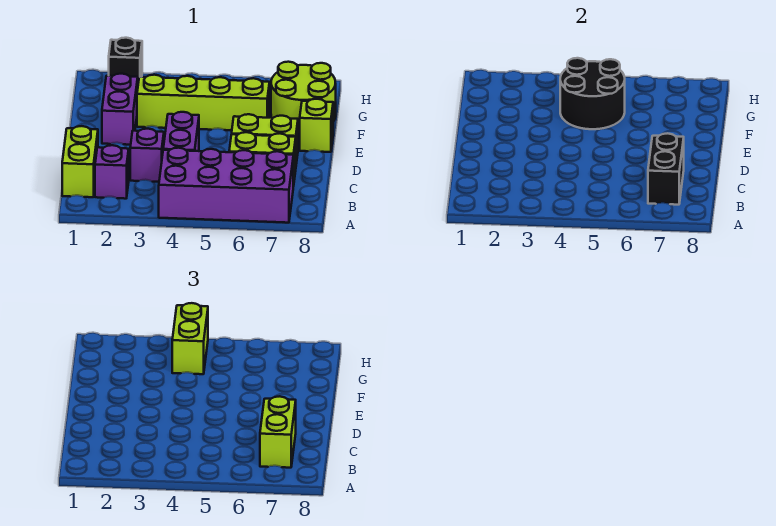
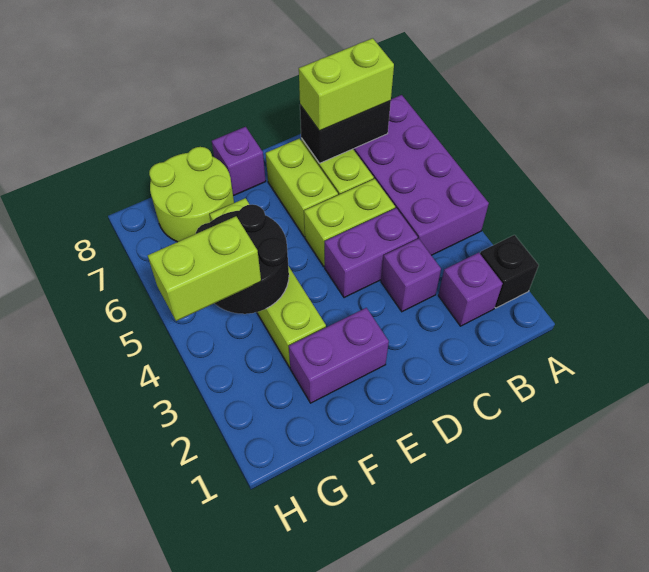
lime brick B1:C1 level 1 -> lime brick C5:D5 level 1
lime brick E8 level 1 -> purple brick E8 level 1
black brick H2 level 1 -> black brick A2 level 1

